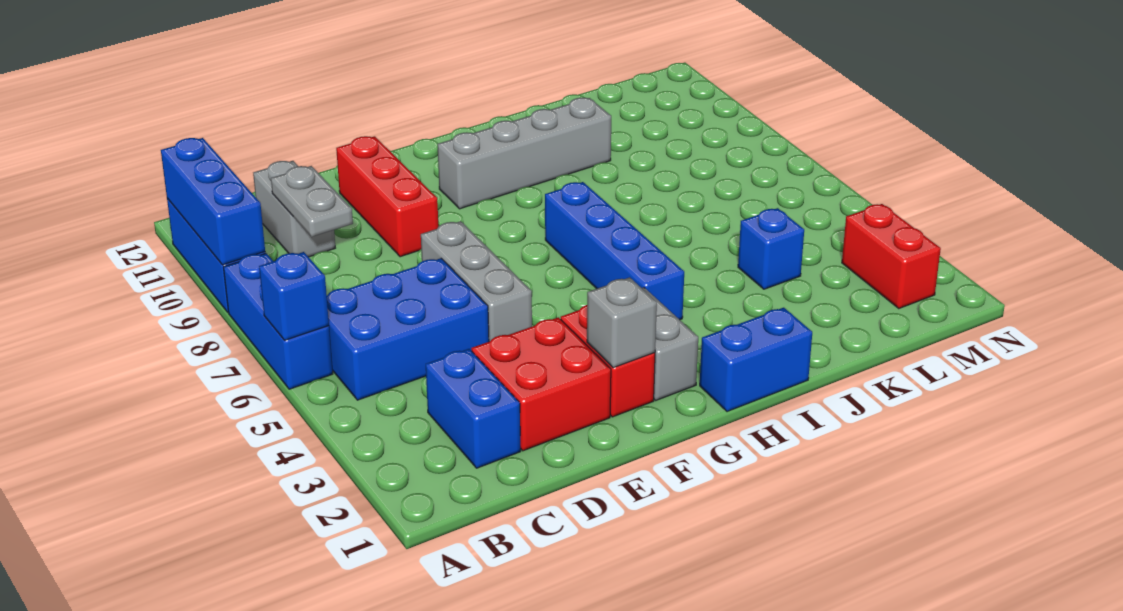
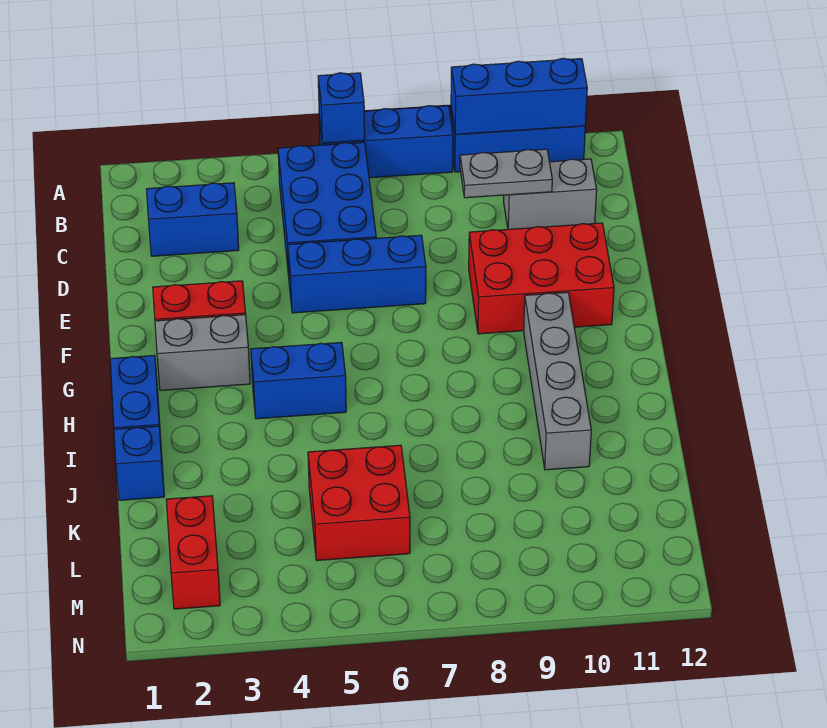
red brick D2:E3 level 1 -> red brick K5:L6 level 1
grey brick E5:E7 level 1 -> blue brick E5:E7 level 1
red brick E9:E11 level 1 -> red brick E9:F11 level 1
grey brick F2 level 2 -> none
blue brick H4:H7 level 1 -> blue brick H4:H5 level 1
blue brick K4 level 1 -> blue brick J1 level 1
red brick M2:M3 level 1 -> red brick L2:M2 level 1

